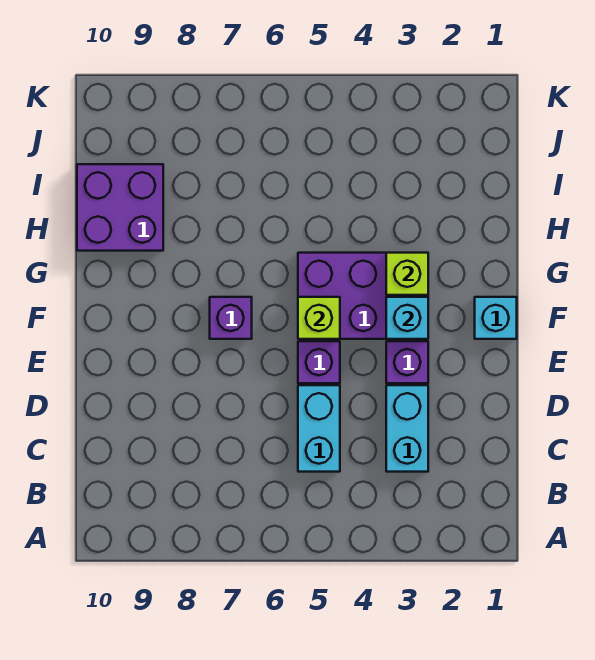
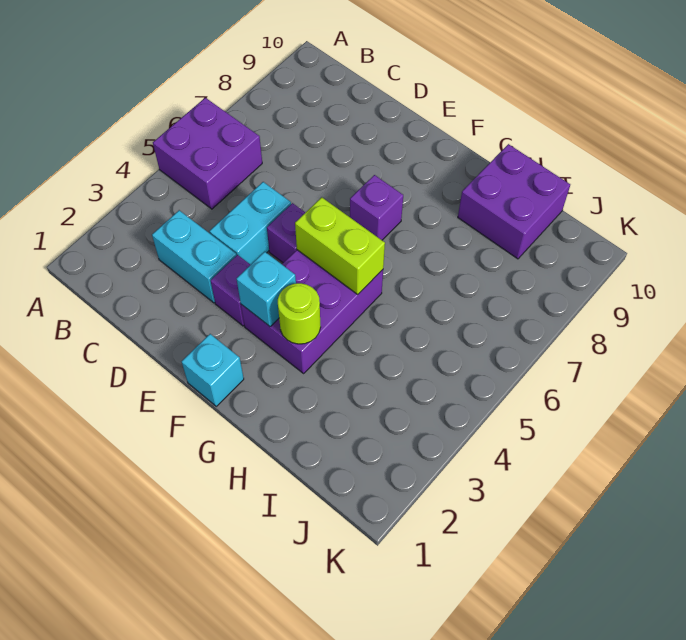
none -> purple brick A5:B6 level 1
cyan brick C5:D5 level 1 -> cyan brick D4:D5 level 1
lime brick F5 level 2 -> lime brick F5:G5 level 2
lime brick G3 level 2 -> lime round brick G3 level 2

